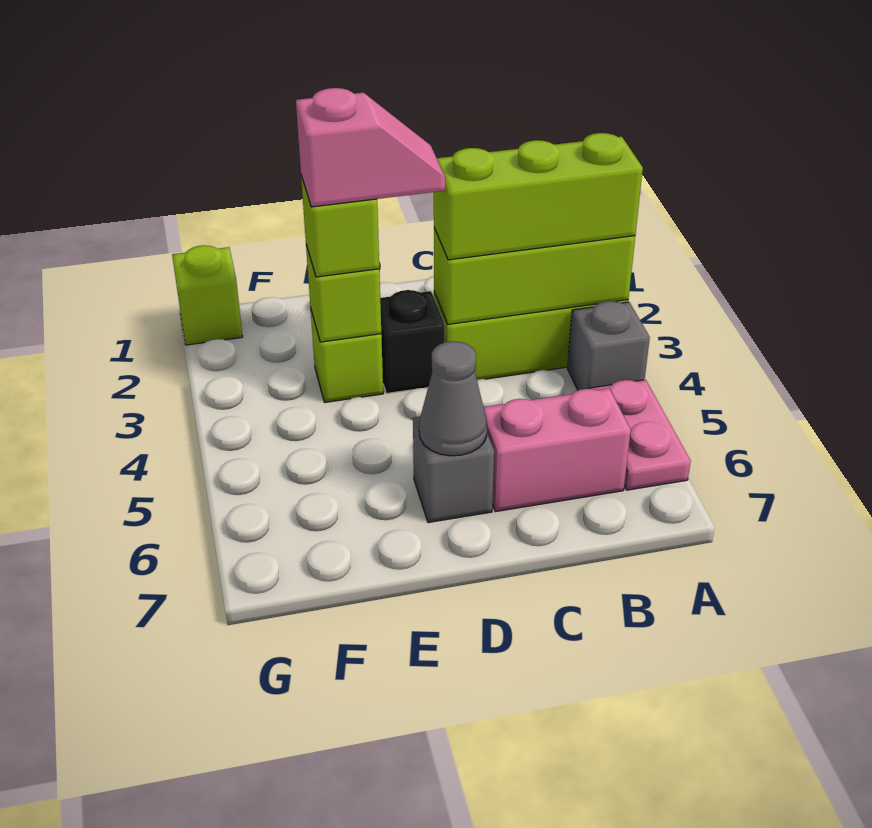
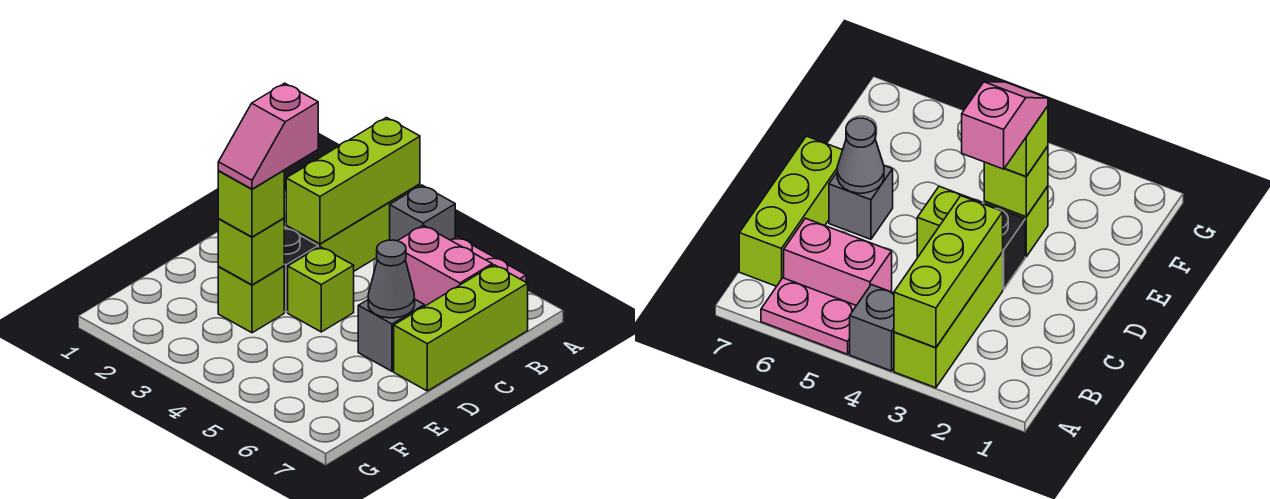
lime brick A3:C3 level 3 -> lime brick B7:D7 level 1
pink brick B6:C6 level 1 -> pink brick B5:B6 level 1
pink slope D3:E3 level 4 top E -> pink slope D3:E3 level 4 top D
lime brick G1 level 1 -> lime brick D4 level 1

